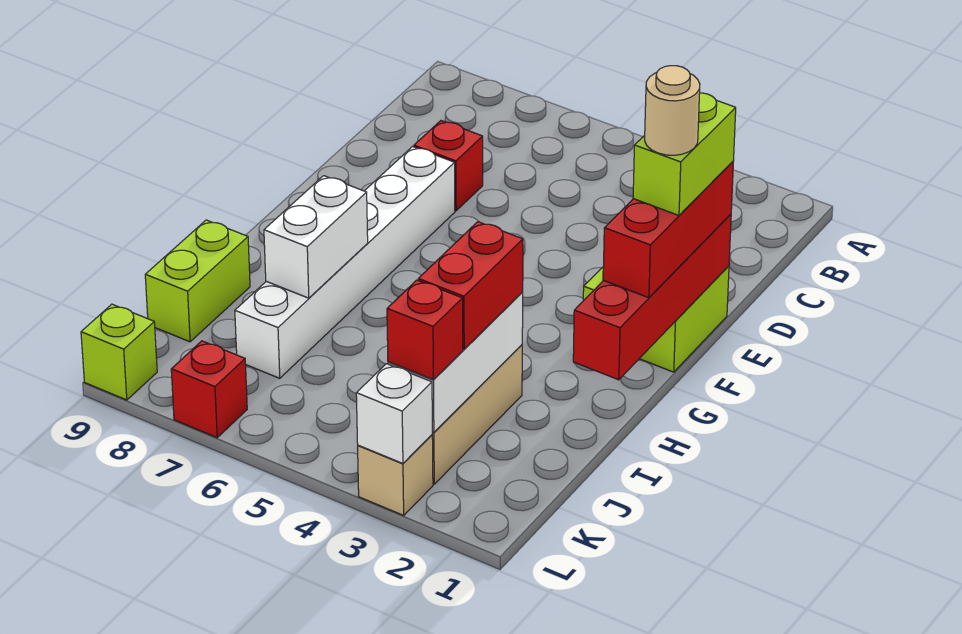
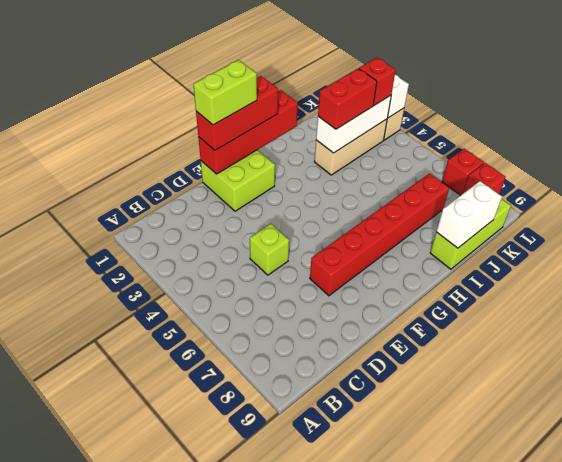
red brick D7 level 1 -> red brick L8 level 1
white brick E7:J7 level 1 -> red brick E7:J7 level 1
tan round brick F1 level 5 -> none
white brick H7:I7 level 2 -> white brick I9:J9 level 2
lime brick I9:J9 level 1 -> lime brick I9:K9 level 1
lime brick L9 level 1 -> lime brick D5 level 1

